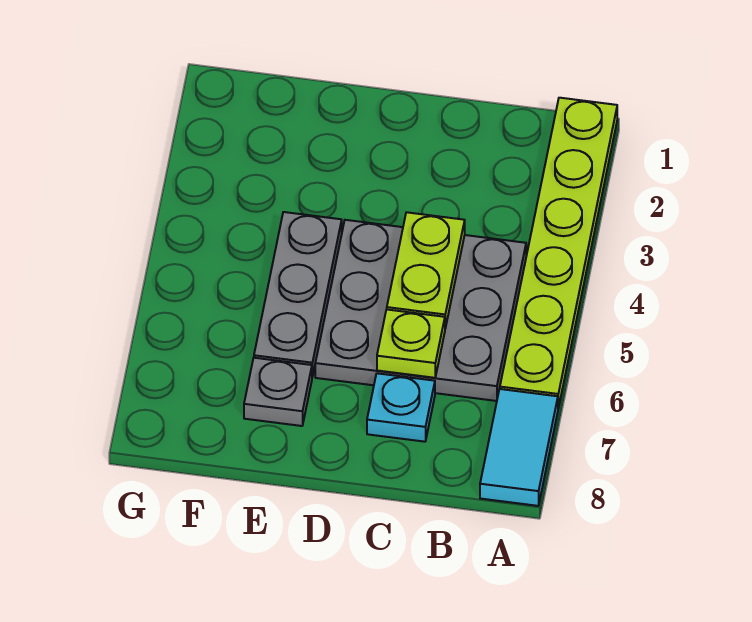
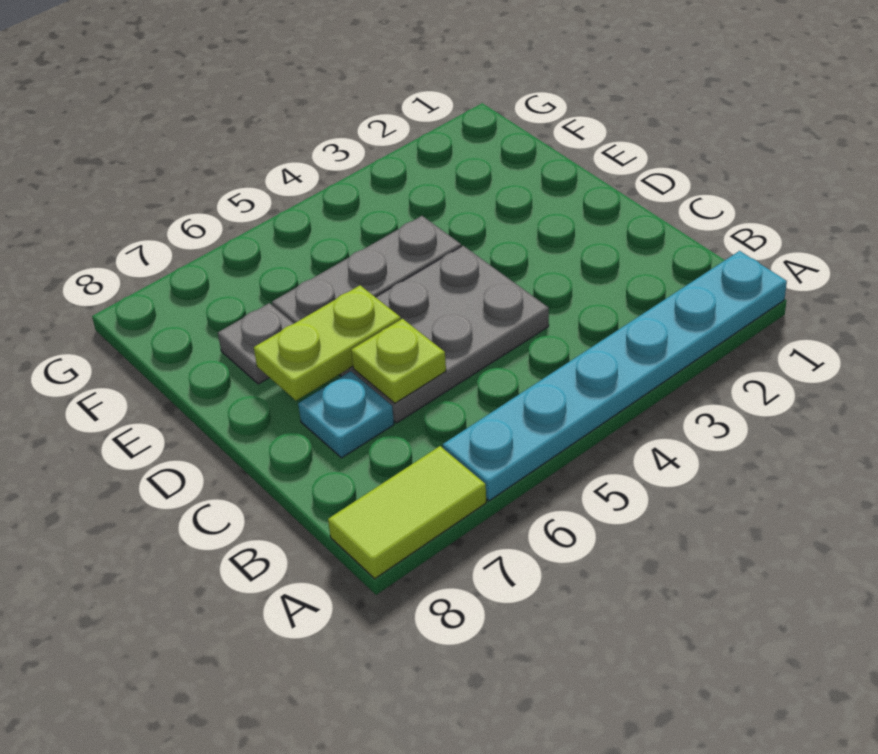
lime plate A1:A6 level 1 -> cyan plate A1:A6 level 1
cyan tile A7:A8 level 1 -> lime tile A7:A8 level 1
grey plate B4:D6 level 1 -> grey plate C4:D6 level 1
lime plate C4:C5 level 2 -> lime plate D6:D7 level 2

